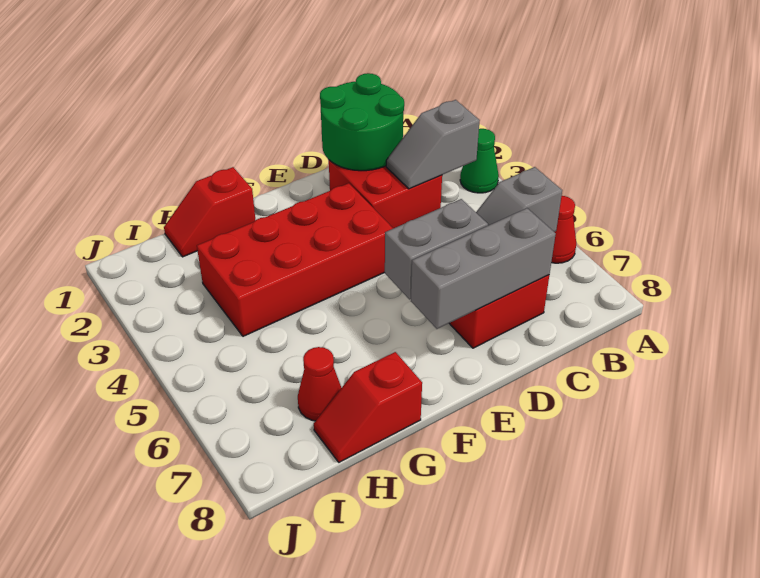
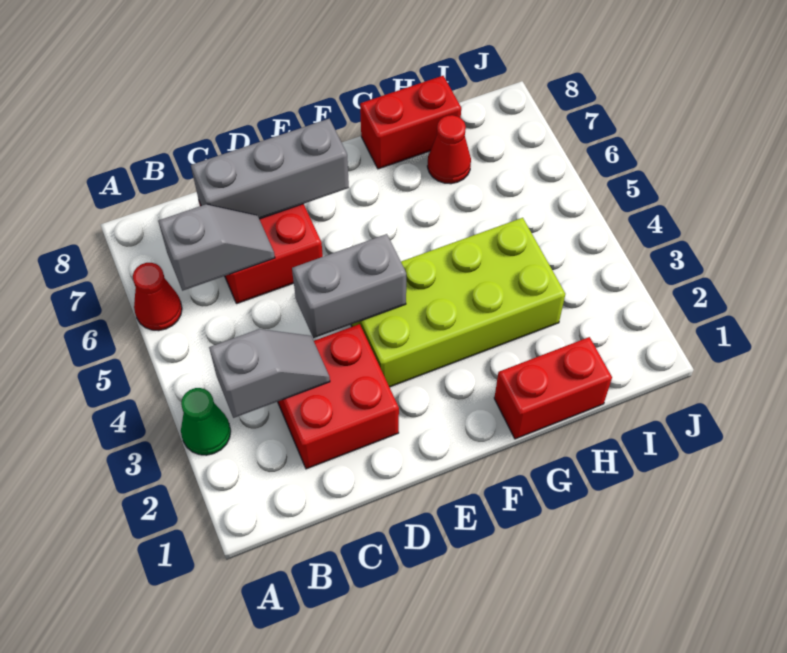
green round brick C1:D2 level 2 -> none
grey brick D6:E6 level 2 -> grey brick D4:E4 level 2
red brick E3:H4 level 1 -> lime brick E3:H4 level 1
red slope G1:H1 level 1 top G -> red brick G1:H1 level 1
red slope G8:H8 level 1 top G -> red brick G8:H8 level 1

